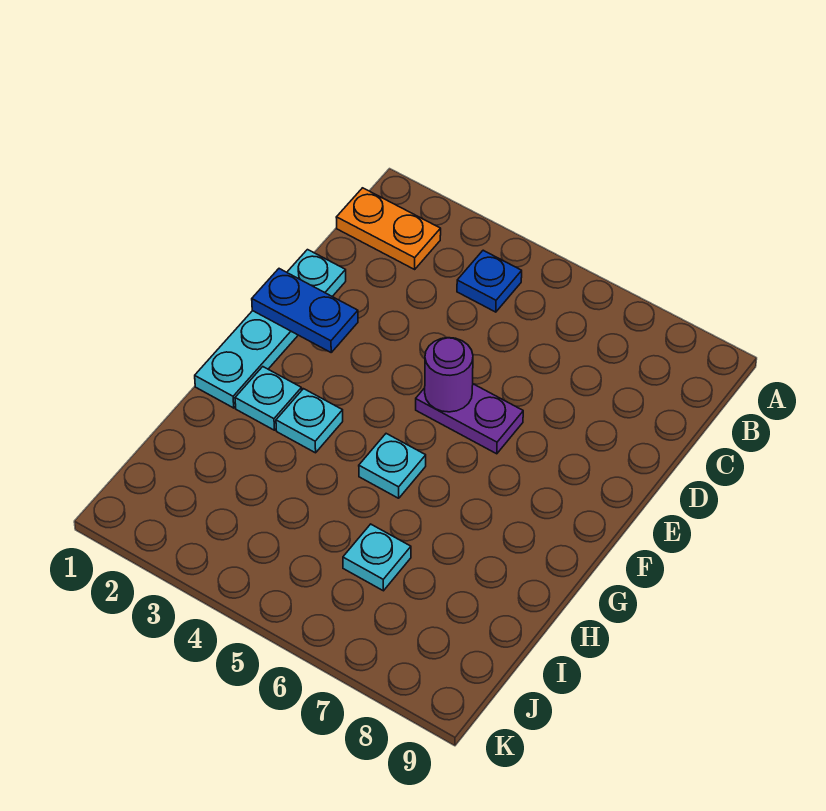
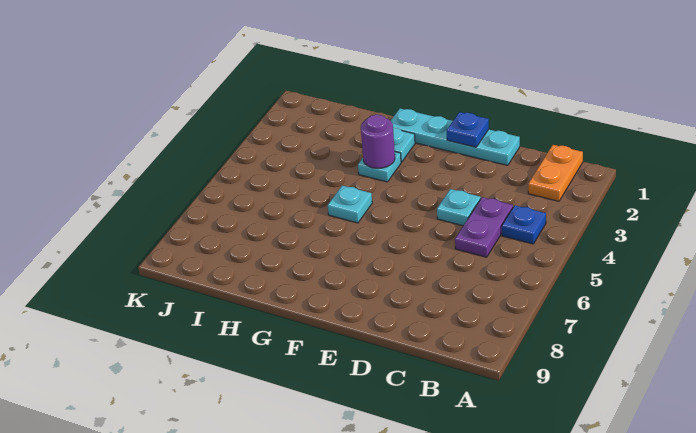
blue plate E1:E2 level 2 -> blue plate E1 level 2
purple plate E5:E6 level 1 -> purple plate C4:C5 level 1
purple round brick E5 level 2 -> purple round brick G3 level 2
cyan plate I6 level 1 -> cyan plate D4 level 1

